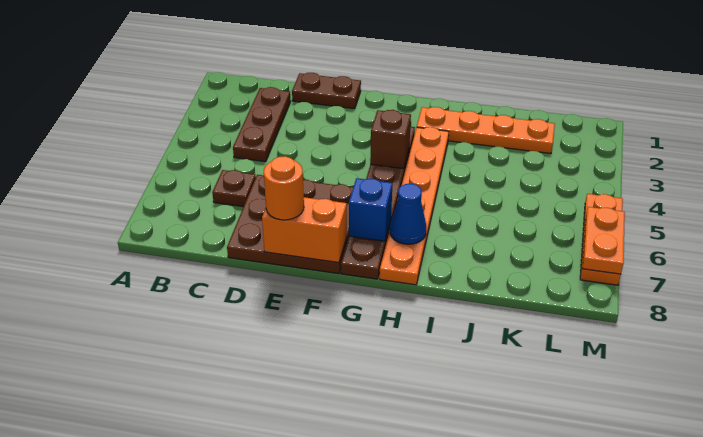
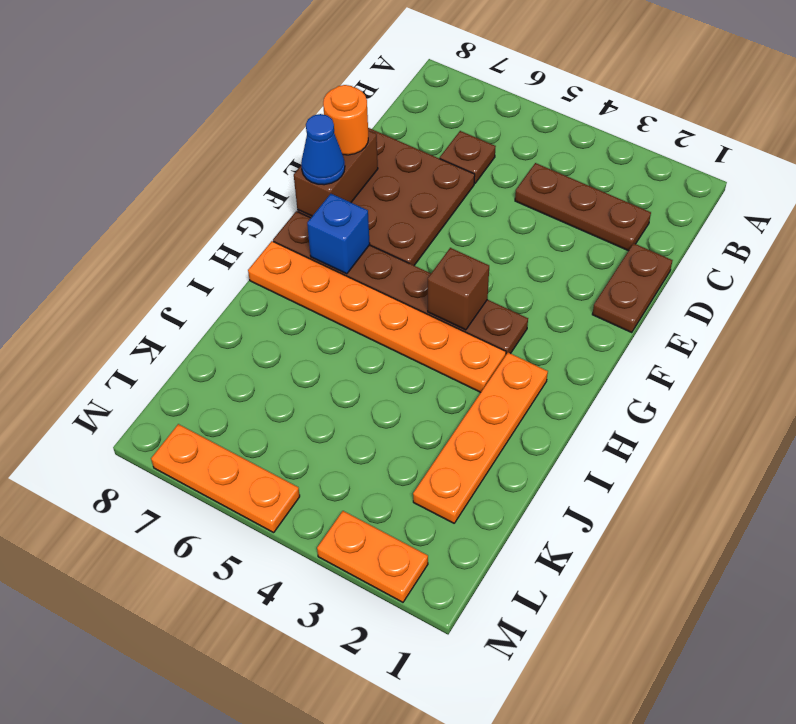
orange brick E8:F8 level 2 -> brown brick E8:F8 level 2
blue cone H7 level 2 -> blue cone F8 level 3
orange plate M6:M7 level 2 -> orange plate M2:M3 level 1

